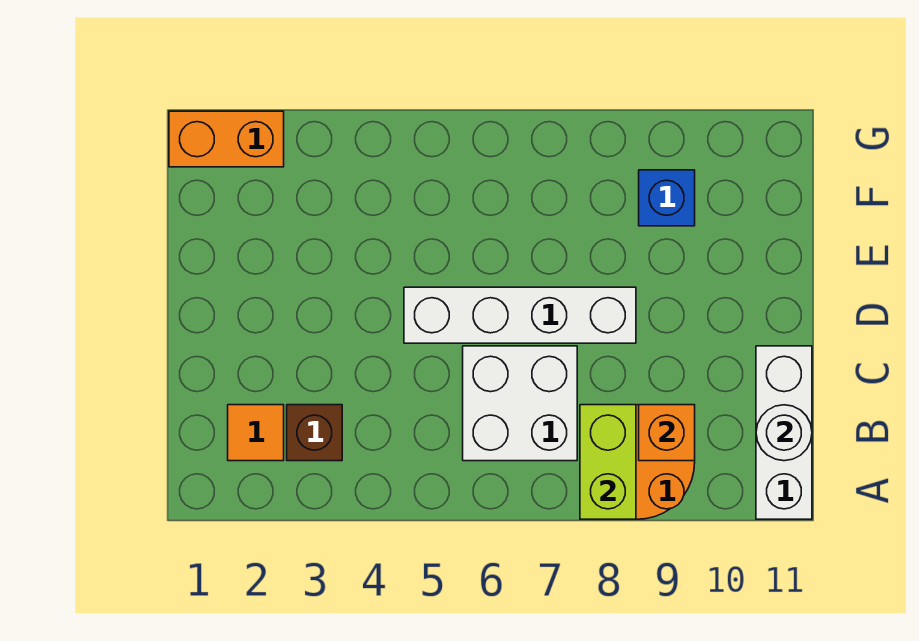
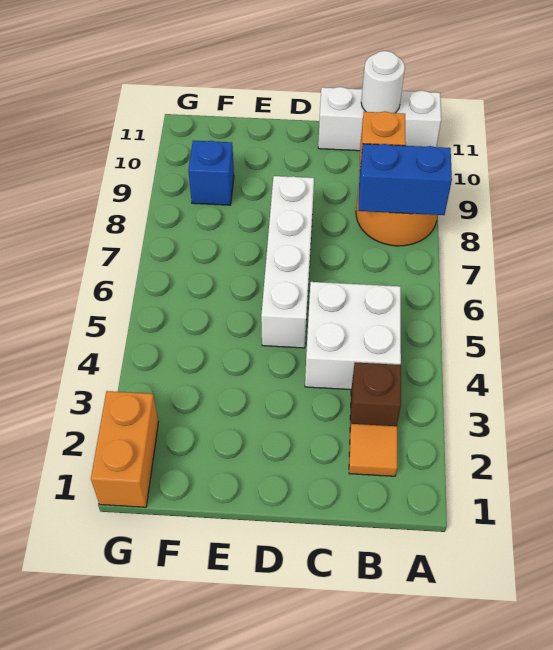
lime brick A8:B8 level 2 -> blue brick A8:B8 level 2
white brick B6:C7 level 1 -> white brick B4:C5 level 1

